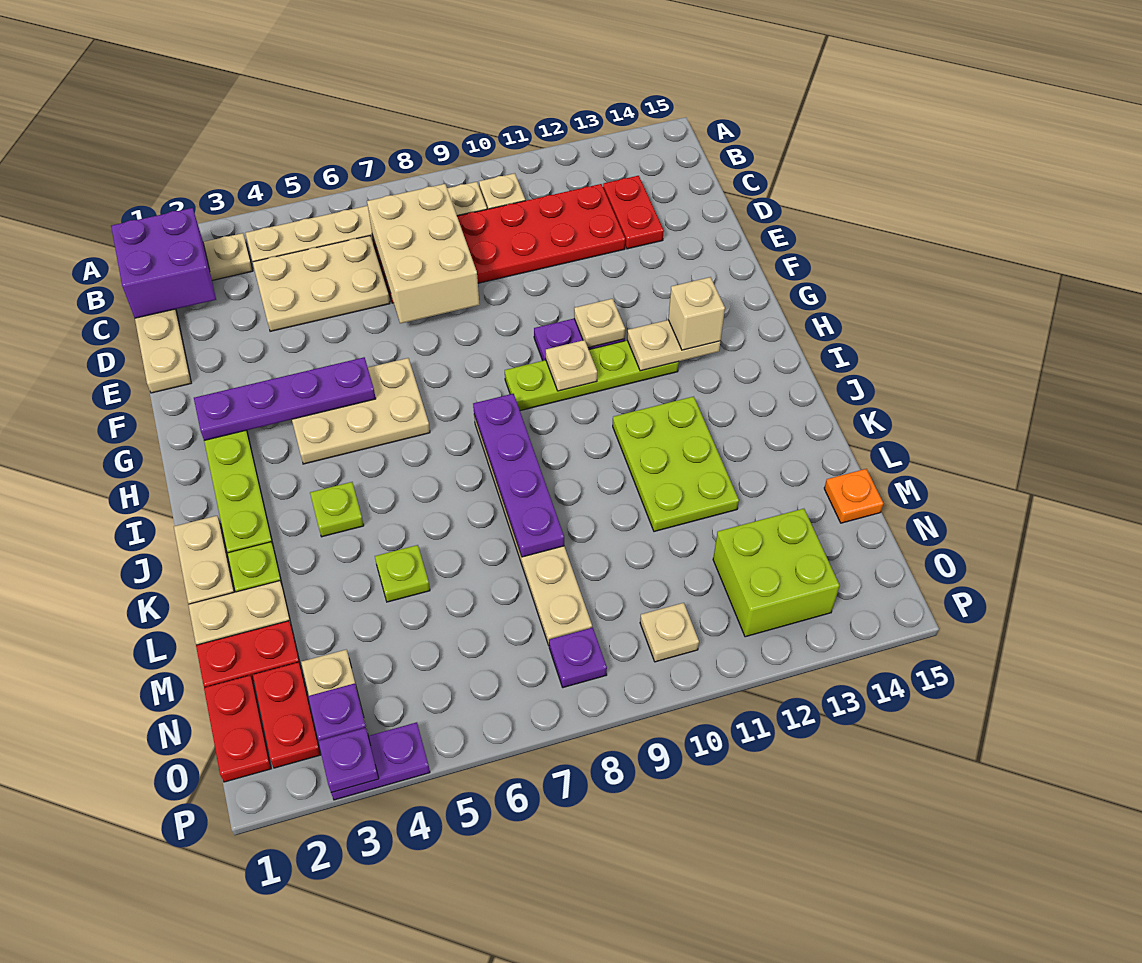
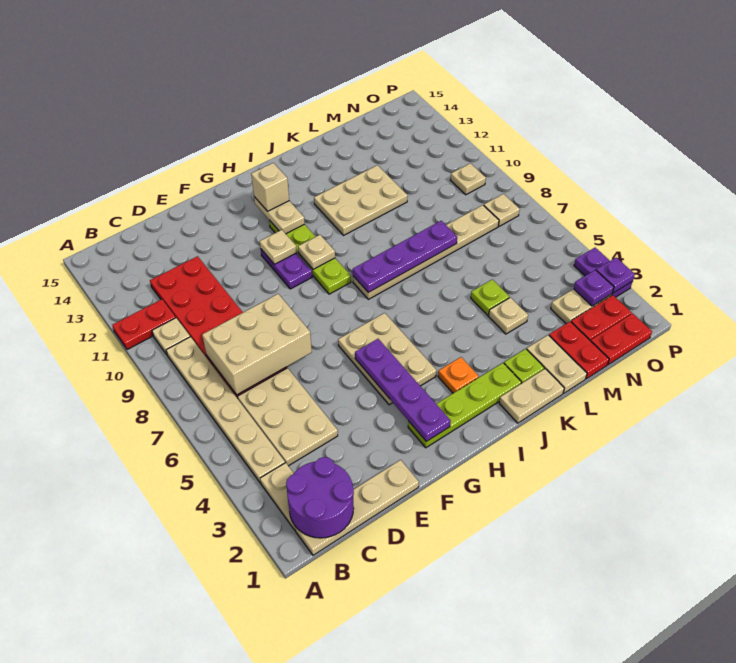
purple brick B1:C2 level 2 -> purple round brick B1:C2 level 2
red plate C13:D13 level 1 -> red plate A11:B11 level 1
lime plate J4 level 1 -> none
lime plate J11:L12 level 1 -> tan plate J11:L12 level 1
none -> tan plate L4 level 1
orange plate M15 level 1 -> orange plate I3 level 1
lime brick N12:O13 level 1 -> none
purple plate O8 level 1 -> tan plate O8 level 1

